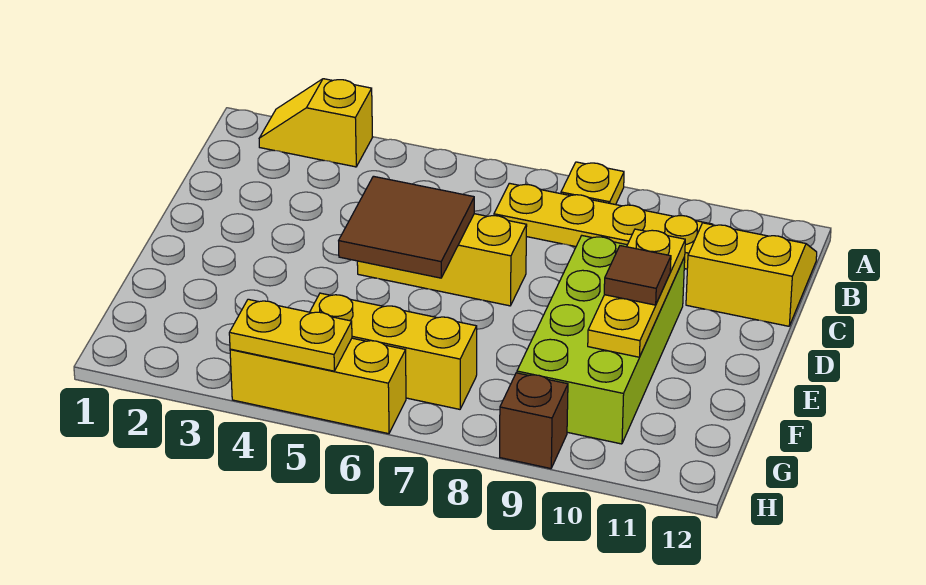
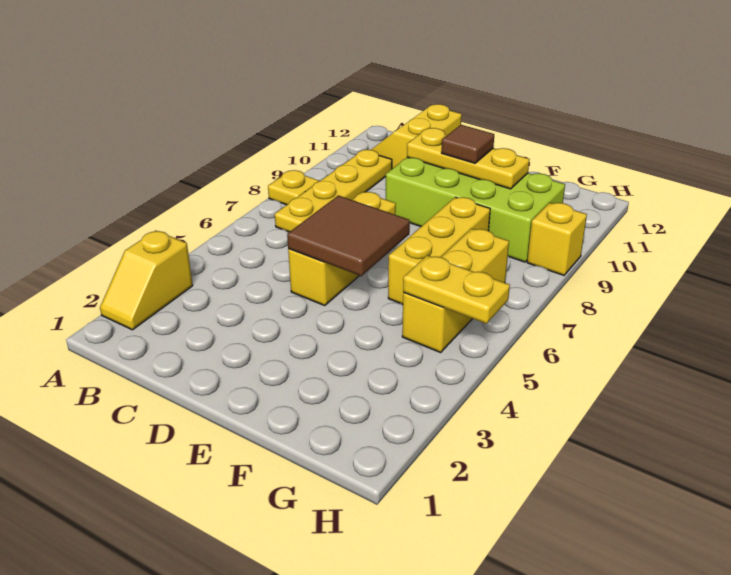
yellow brick H4:H6 level 1 -> yellow brick F6:F8 level 1
yellow plate H4:H5 level 2 -> yellow plate G5:H5 level 2
brown brick H9 level 1 -> yellow brick H9 level 1

